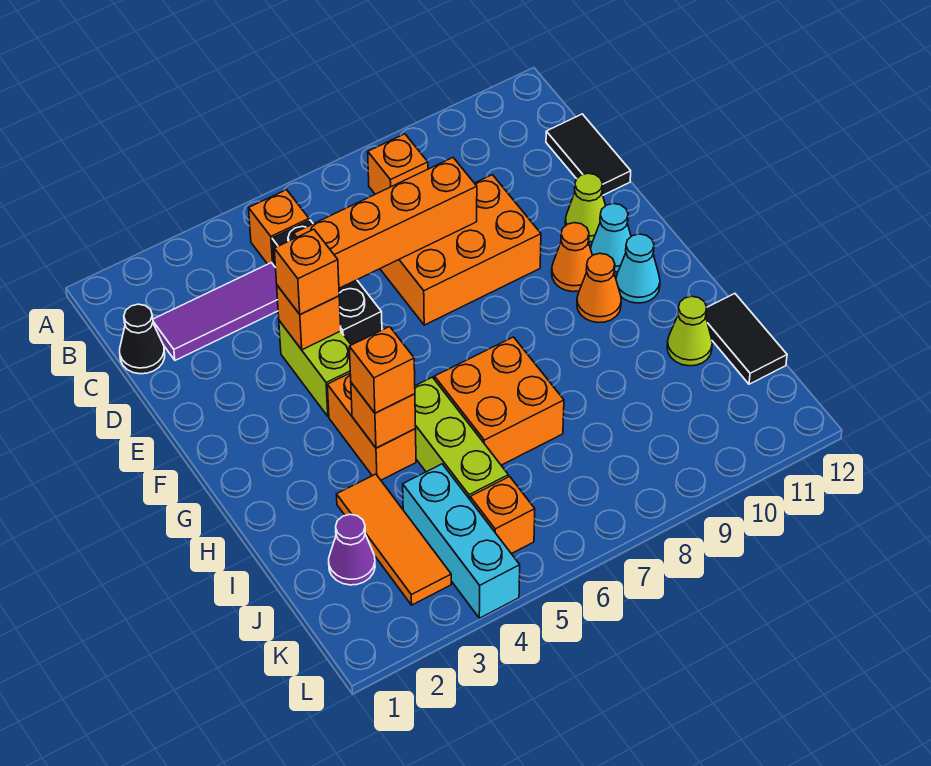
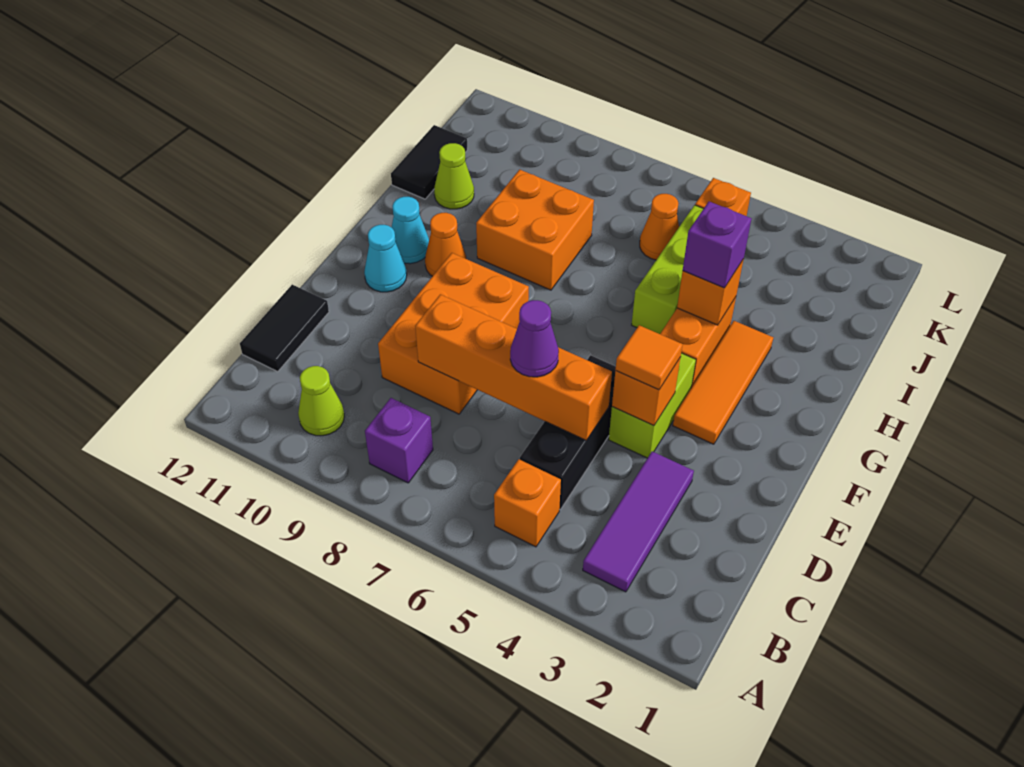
orange brick B8 level 1 -> purple brick B8 level 1
black cone C1 level 1 -> none
purple tile C2:C4 level 1 -> purple tile B3:D3 level 1
orange brick D7:E9 level 1 -> orange brick D8:F9 level 1
orange brick E4 level 3 -> orange tile E4 level 3
lime cone E11 level 1 -> lime cone B10 level 1
orange cone F10 level 1 -> orange cone J6 level 1
orange brick H4 level 3 -> purple brick H4 level 3
orange brick H6:I7 level 1 -> orange brick H8:I9 level 1
orange tile I3:K3 level 1 -> orange tile F3:H3 level 1
purple cone J2 level 1 -> purple cone D6 level 3
cyan brick J4:L4 level 1 -> none

